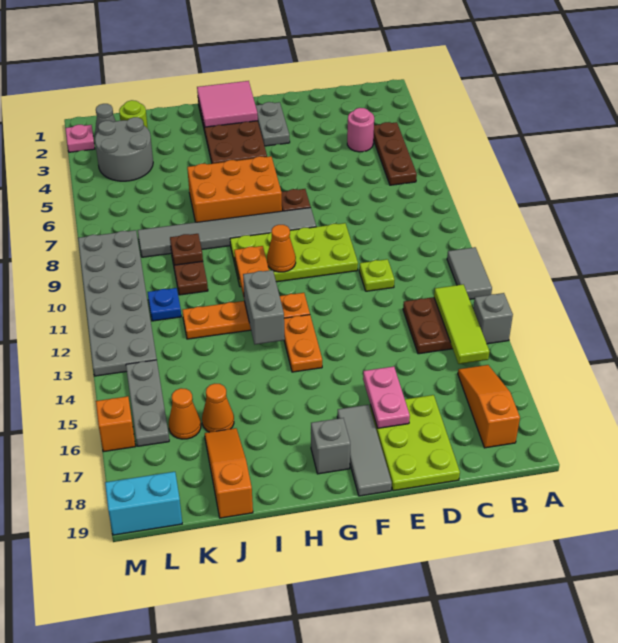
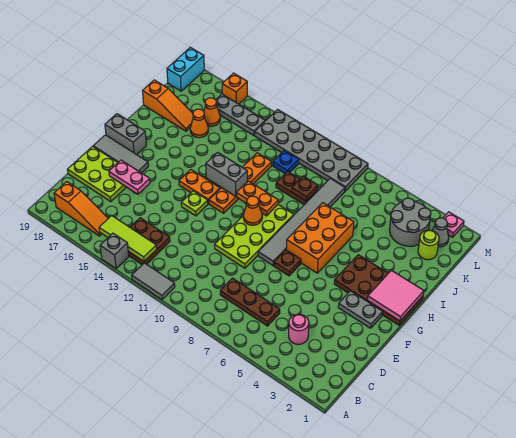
brown plate B4:B6 level 1 -> brown plate C6:C8 level 1
lime plate D11 level 1 -> lime plate F13 level 1
grey brick G18 level 1 -> grey brick G18:G19 level 1

